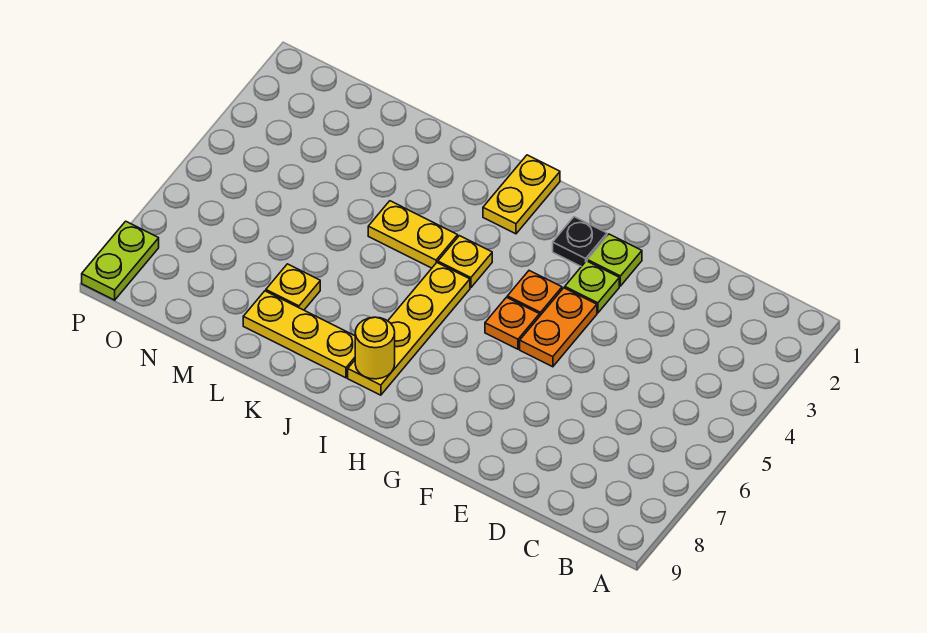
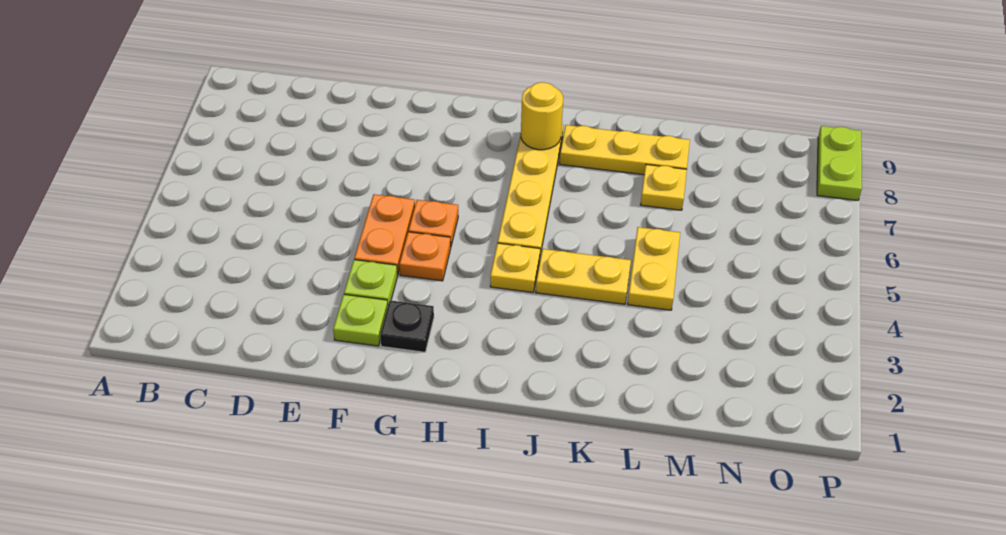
yellow plate I1:I2 level 1 -> yellow plate L4:L5 level 1

